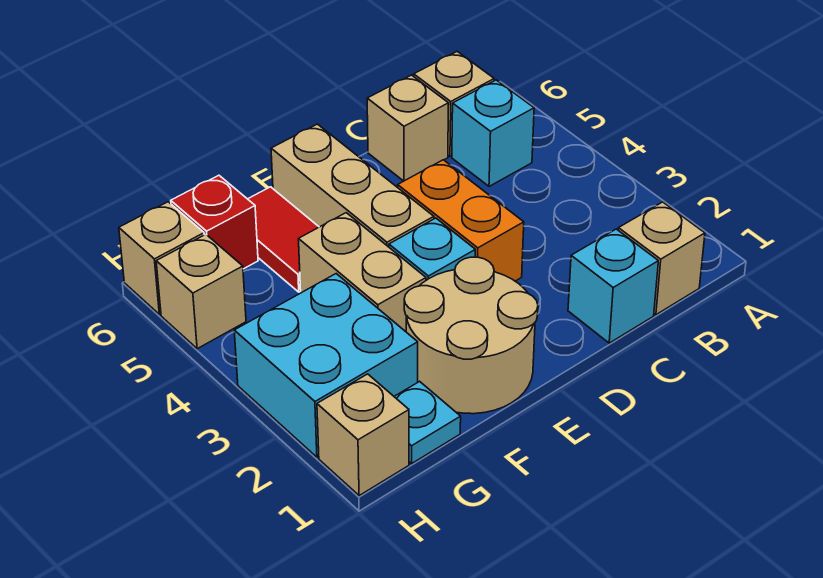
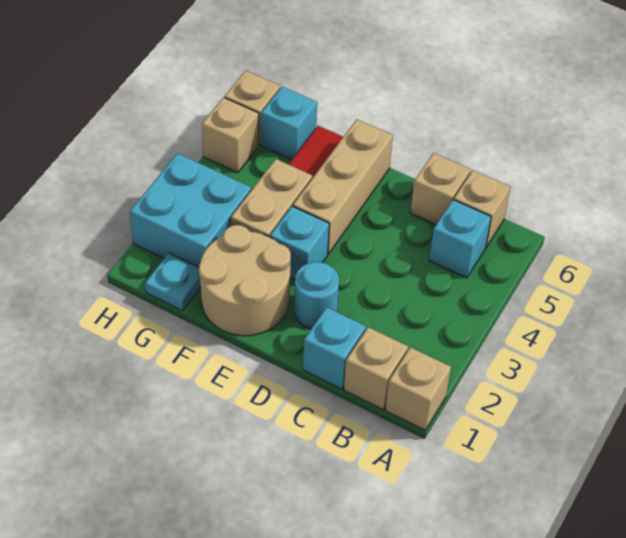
none -> cyan round brick D2 level 1
orange brick D3:D4 level 1 -> none
red brick G6 level 1 -> cyan brick G6 level 1
tan brick H1 level 1 -> tan brick A1 level 1

